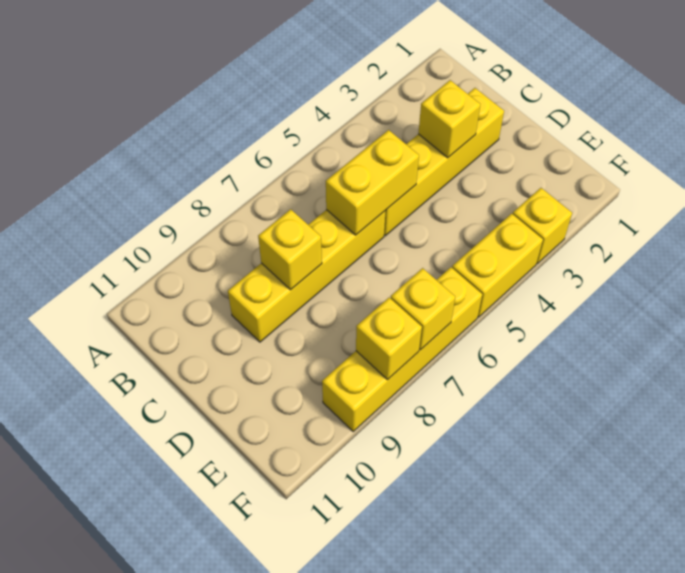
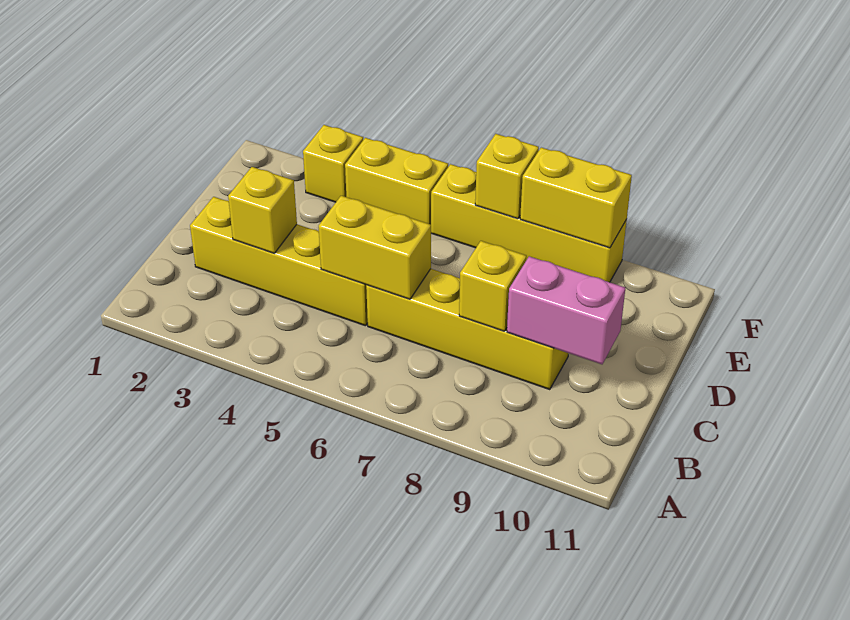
none -> pink brick C9:C10 level 2
yellow brick F8 level 2 -> yellow brick F8:F9 level 2

